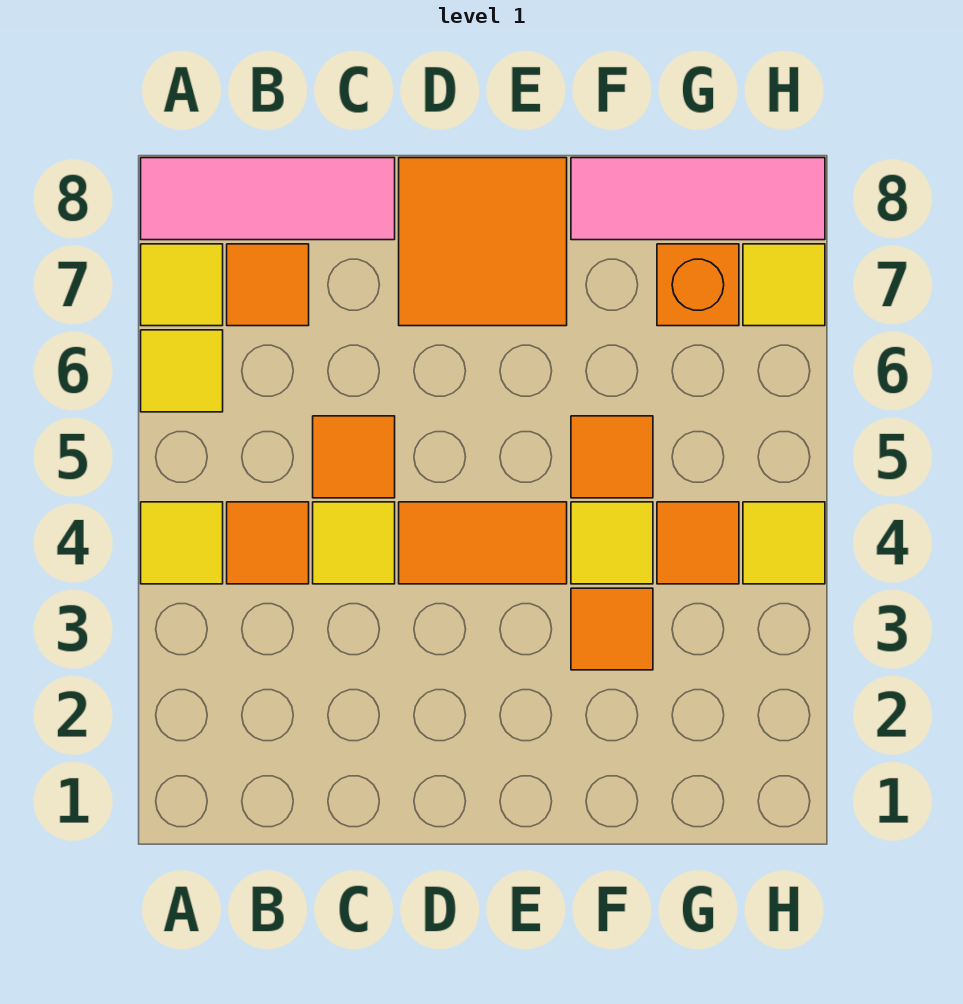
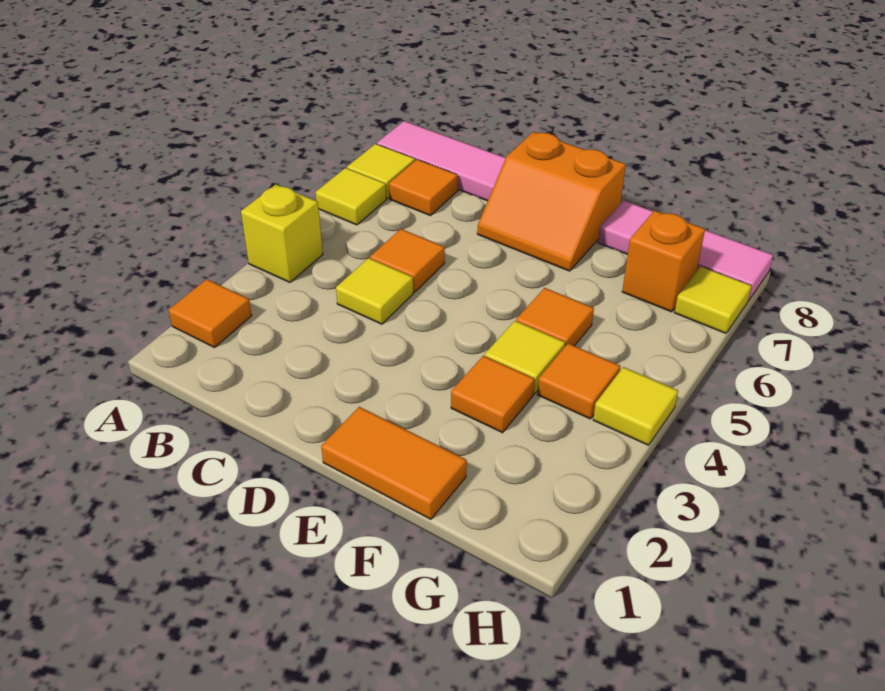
yellow tile A4 level 1 -> yellow brick A4 level 1
orange tile B4 level 1 -> orange tile A2 level 1
orange tile D4:E4 level 1 -> orange tile E1:F1 level 1
orange tile D7:E8 level 1 -> orange slope D7:E8 level 1 top 8

